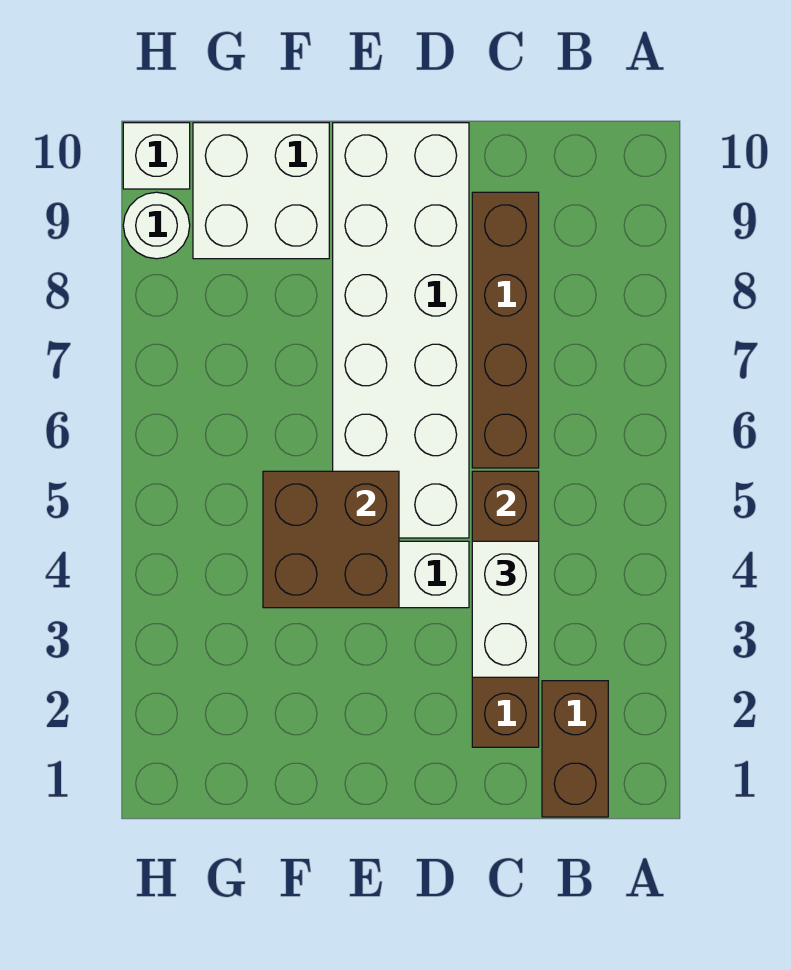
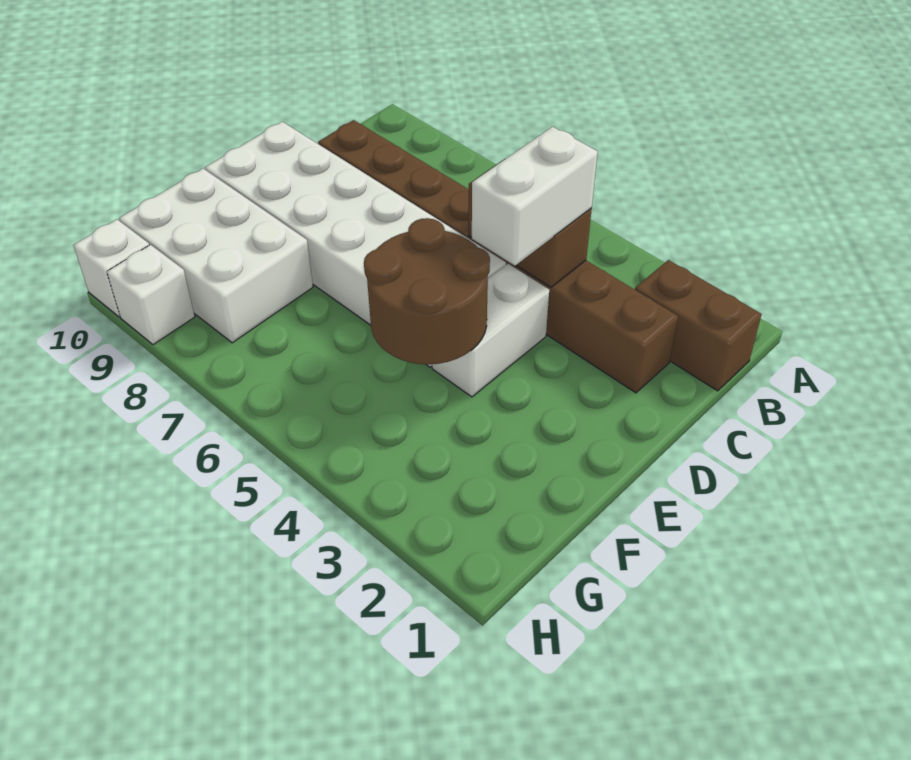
white brick C3:C4 level 3 -> white brick C4:D4 level 3
brown brick E4:F5 level 2 -> brown round brick E4:F5 level 2
white brick F9:G10 level 1 -> white brick F8:G10 level 1
white round brick H9 level 1 -> white brick H9 level 1

